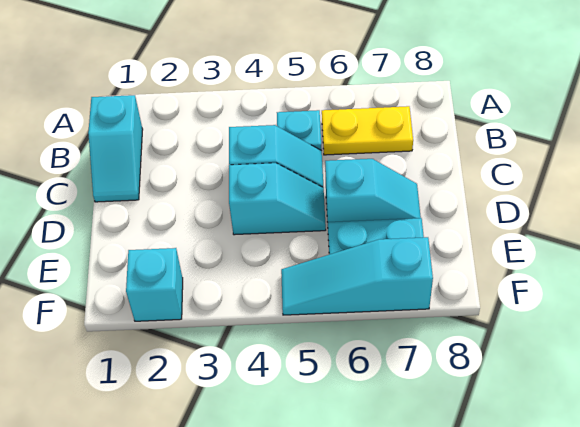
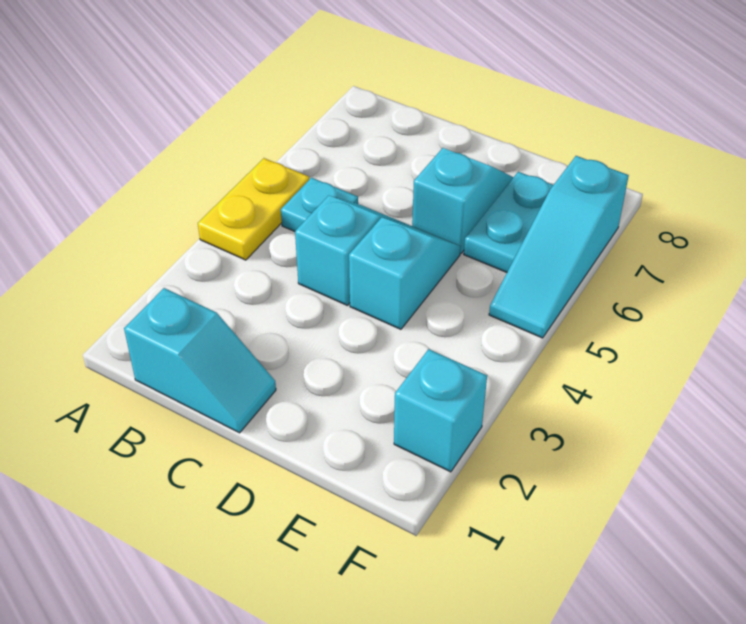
yellow plate B6:B7 level 1 -> yellow plate A4:A5 level 1

